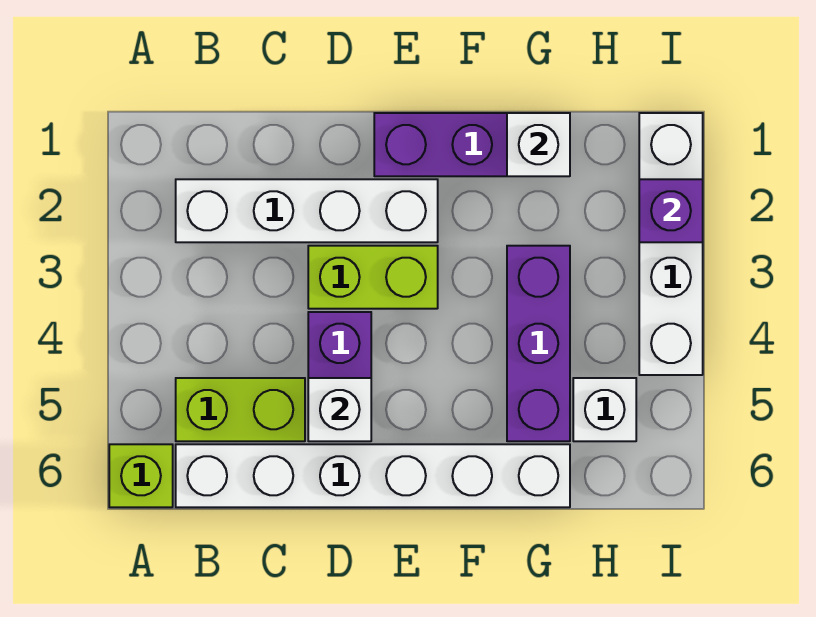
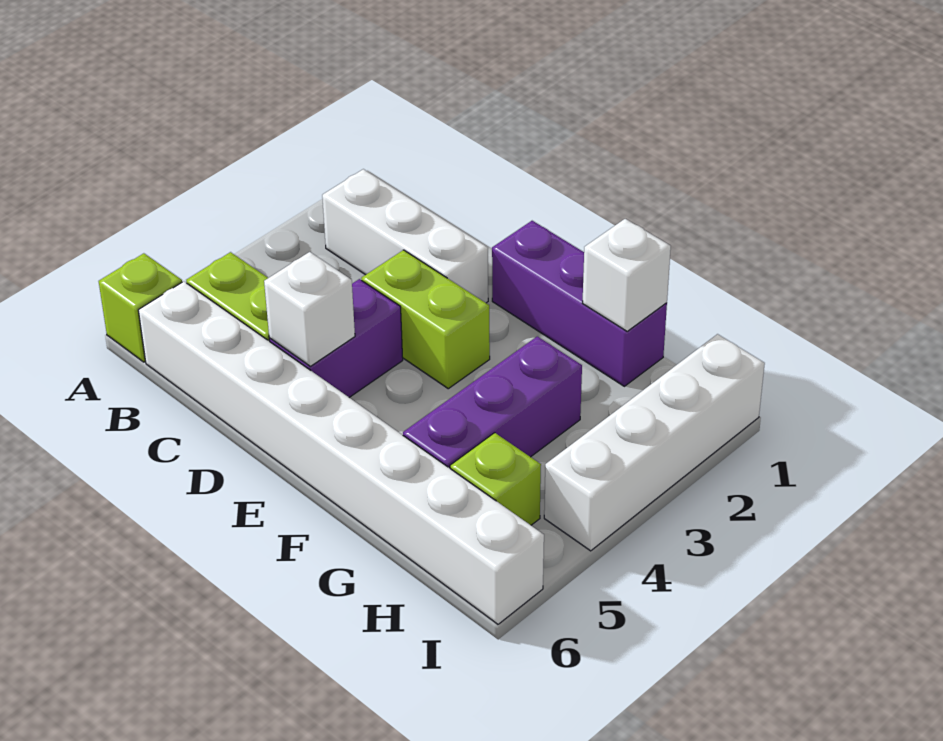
white brick B2:E2 level 1 -> white brick B2:D2 level 1
white brick B6:G6 level 1 -> white brick B6:I6 level 1
white brick H5 level 1 -> lime brick H5 level 1
purple brick I2 level 2 -> none

